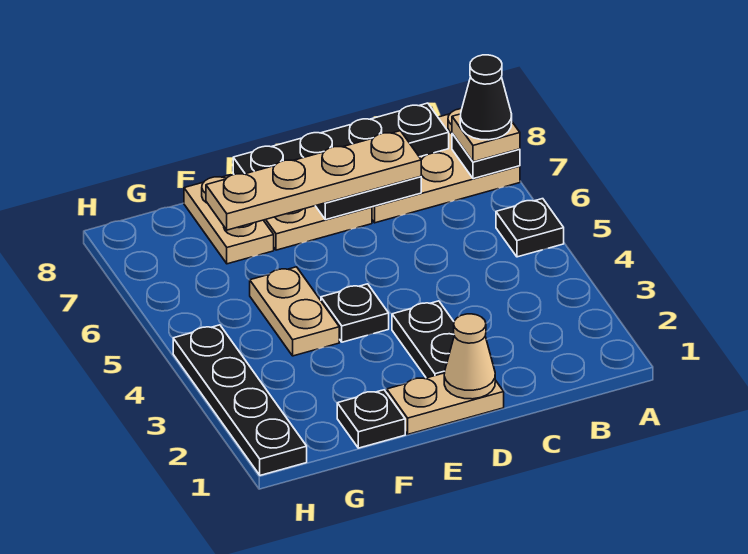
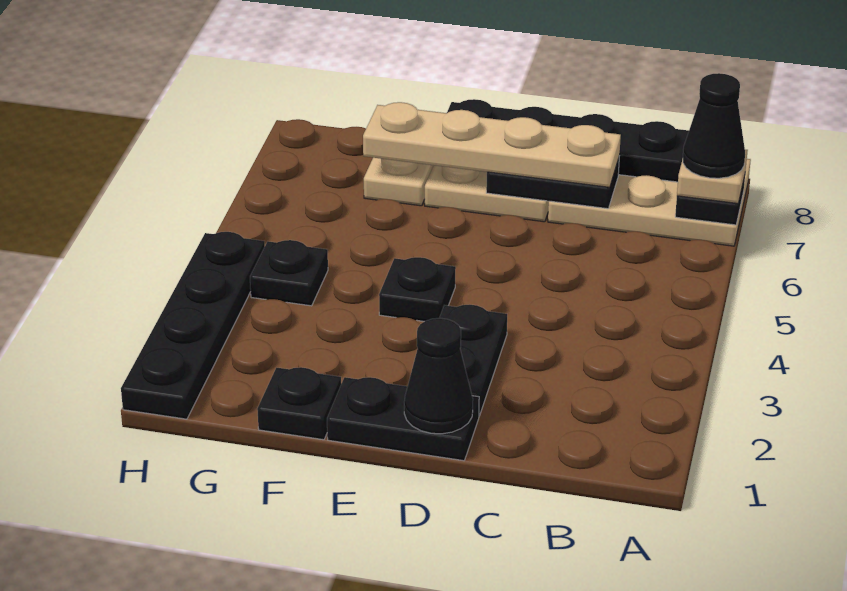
black plate A5 level 1 -> black plate G4 level 1
tan plate D1:E1 level 1 -> black plate D1:E1 level 1
tan cone D1 level 2 -> black cone D1 level 2
tan plate F4:F5 level 1 -> none

